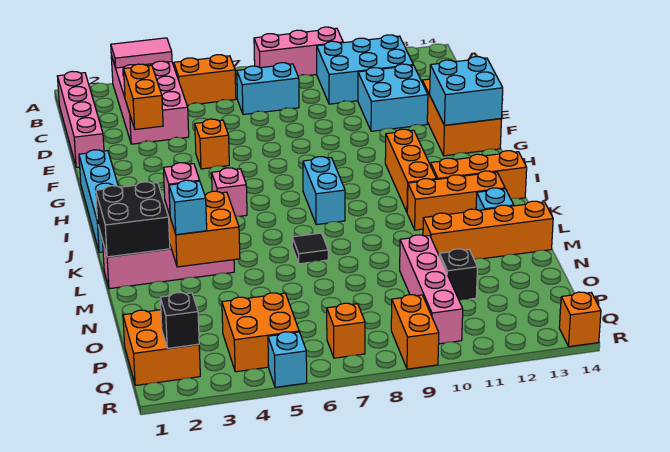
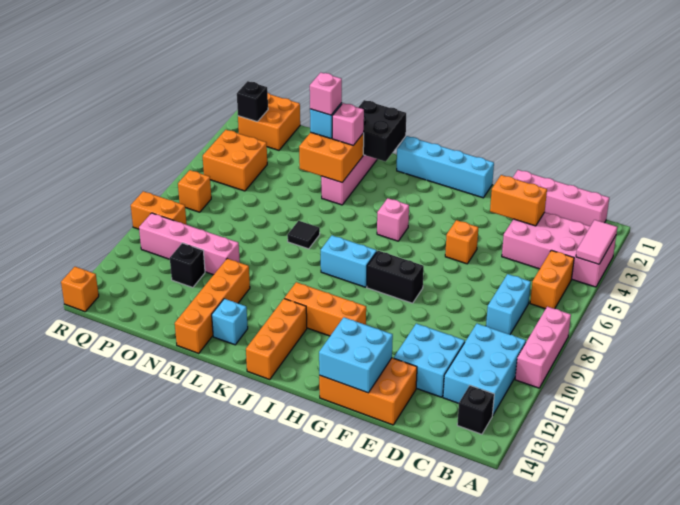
none -> black brick B13 level 1
none -> black brick G8:H8 level 1
orange brick K11:K13 level 1 -> none
none -> pink brick M3 level 4
cyan brick R5 level 1 -> none

